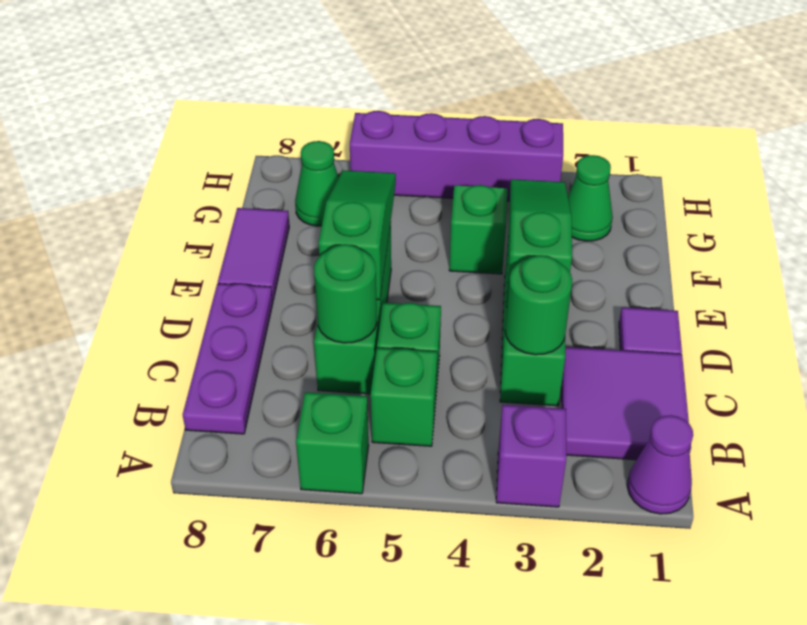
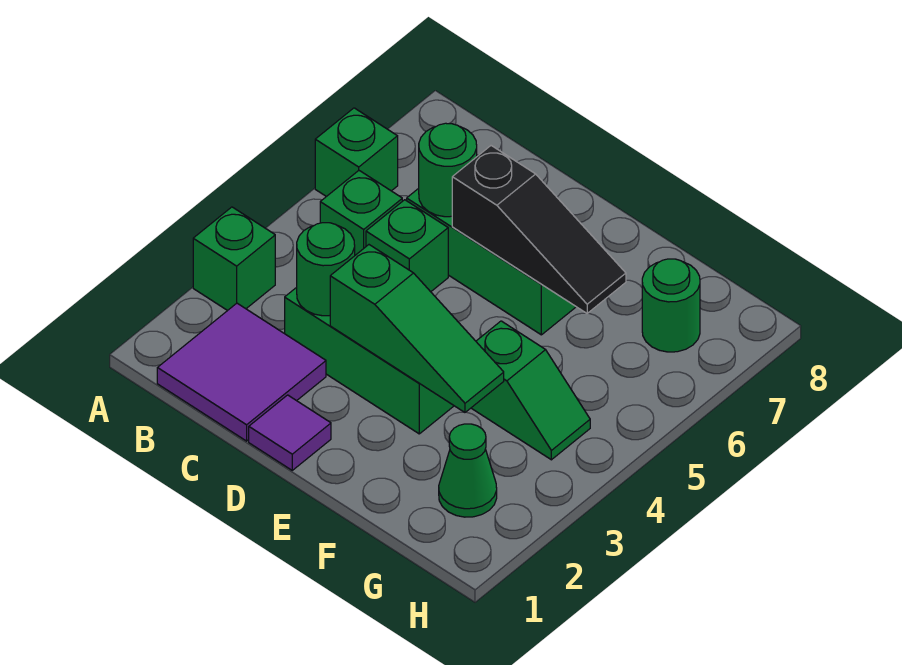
purple cone A1 level 1 -> none
purple brick A3 level 1 -> green brick A3 level 1
purple plate B8:D8 level 1 -> none
green slope D6:F6 level 2 top D -> black slope D6:F6 level 2 top D
purple tile E8:F8 level 1 -> none
green cone G7 level 1 -> green round brick G7 level 1
purple brick H3:H6 level 1 -> none

